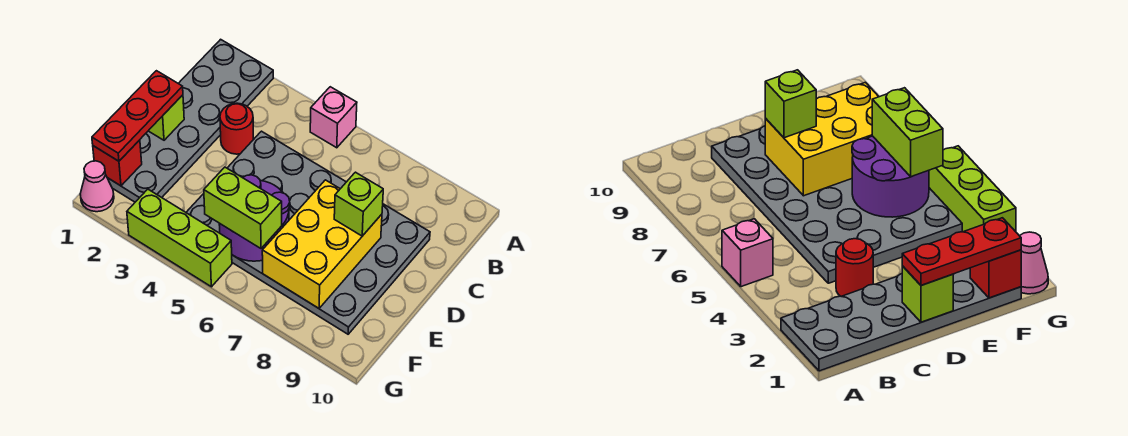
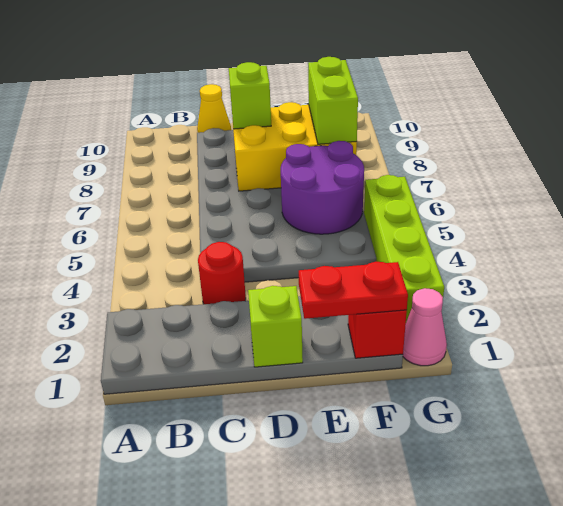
pink brick A5 level 1 -> none
none -> yellow cone C10 level 1
red plate D1:F1 level 3 -> red plate E1:F1 level 3
lime brick F5:F6 level 3 -> lime brick F7:F8 level 3
lime brick G3:G5 level 1 -> lime brick G2:G5 level 1

